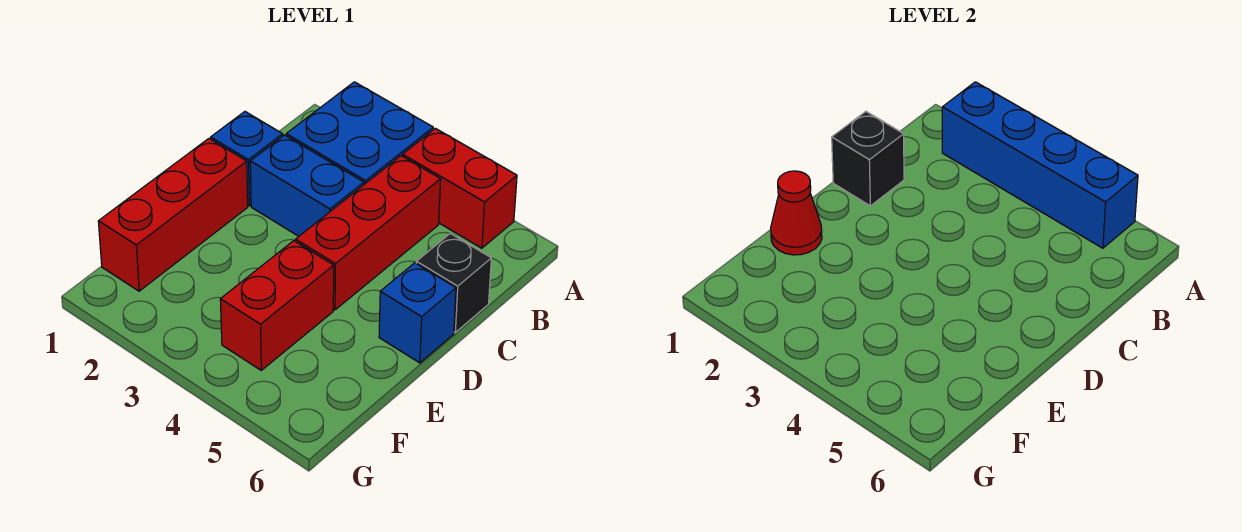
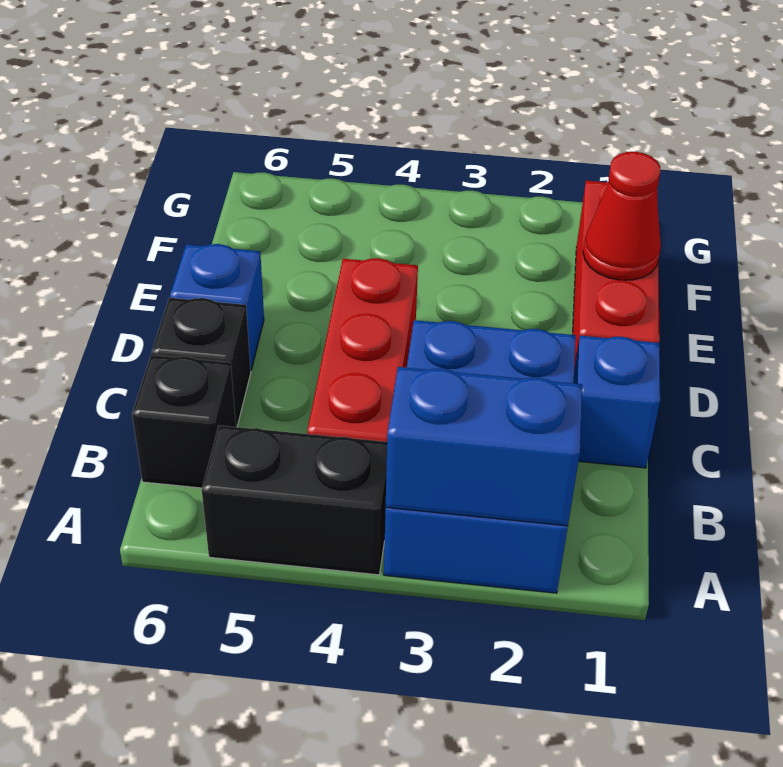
blue brick A2:A5 level 2 -> blue brick A2:A3 level 2
red brick A4:A5 level 1 -> black brick A4:A5 level 1
black brick C1 level 2 -> black brick B6 level 1
red brick E4:F4 level 1 -> none

